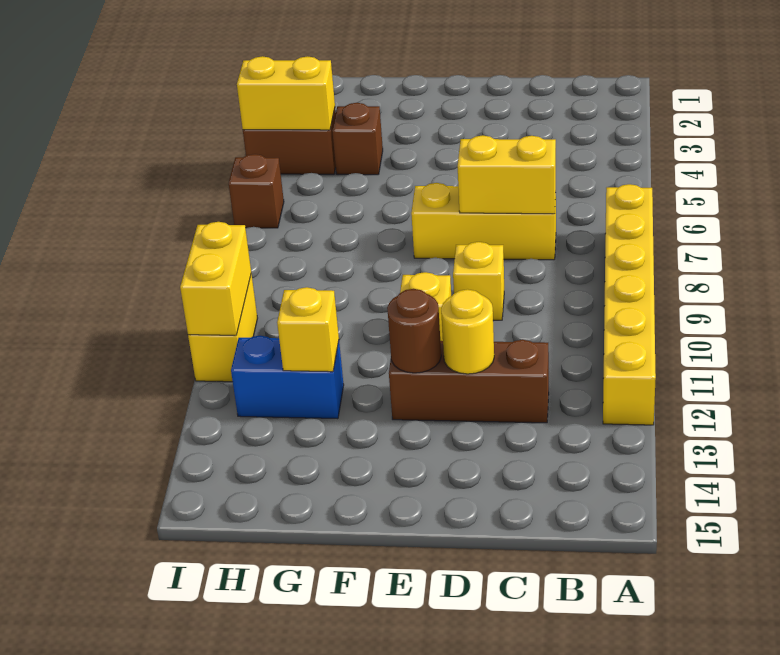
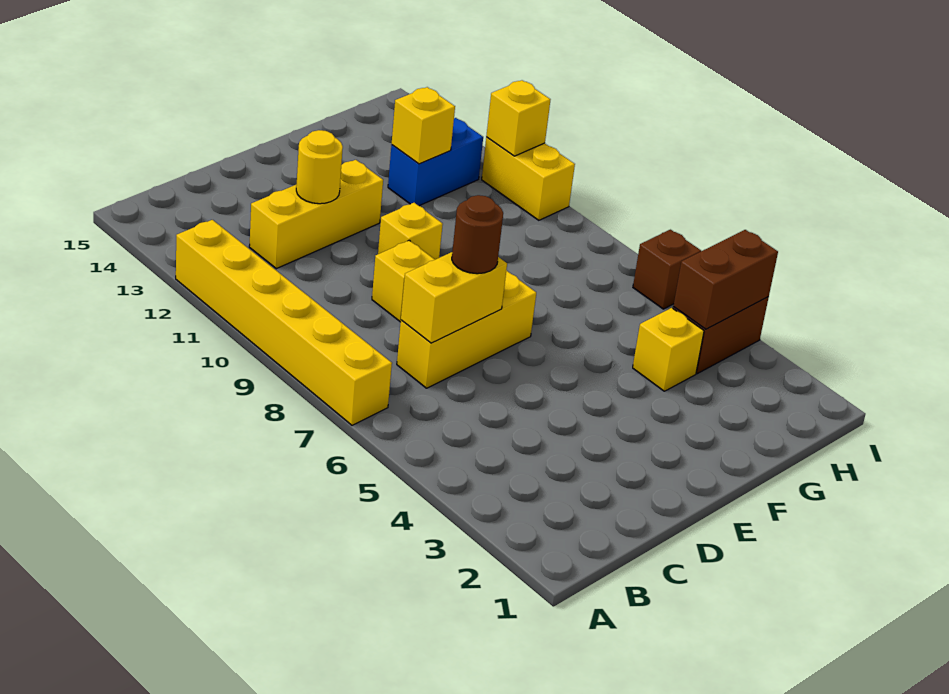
brown brick C12:E12 level 1 -> yellow brick C12:E12 level 1
brown round brick E12 level 2 -> brown round brick D7 level 3
brown brick G4 level 1 -> yellow brick G4 level 1
yellow brick H4:I4 level 2 -> brown brick H4:I4 level 2
yellow brick I10:I11 level 2 -> yellow brick I11 level 2

